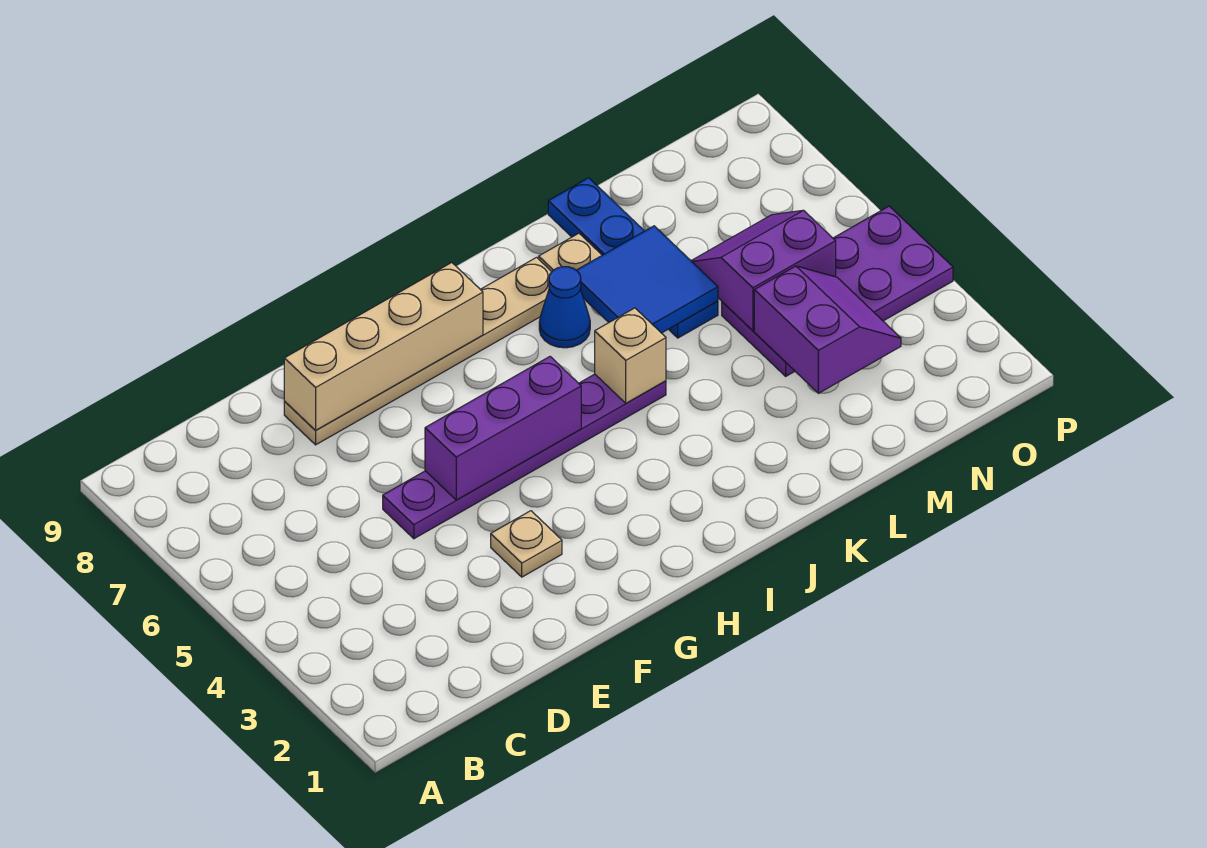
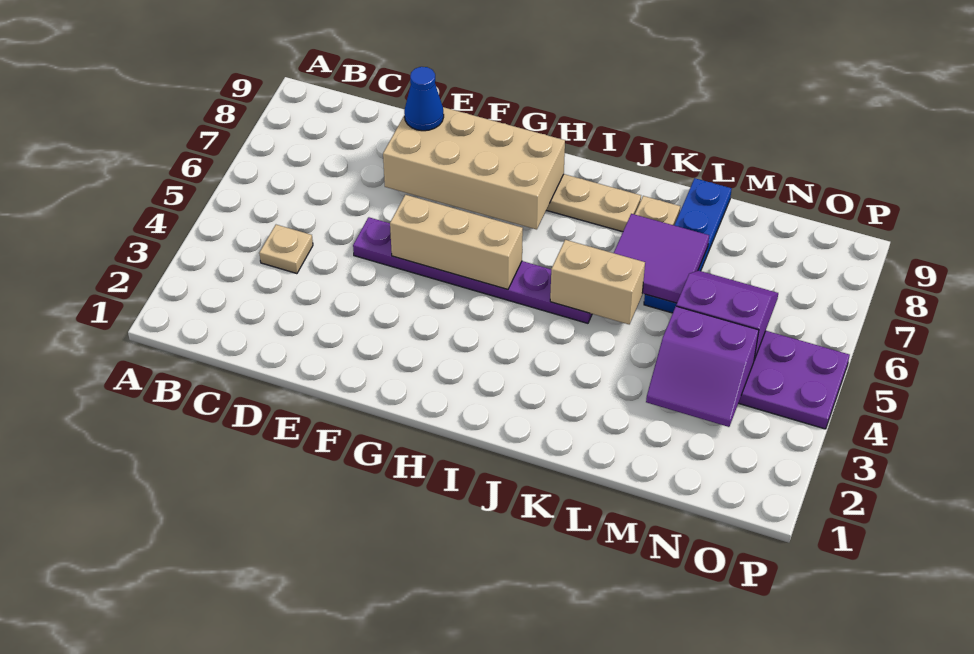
tan brick E8:H8 level 2 -> tan brick E7:H8 level 2
tan plate F3 level 1 -> tan plate C4 level 1
purple brick F5:H5 level 2 -> tan brick F5:H5 level 2
tan brick J5 level 2 -> tan brick J5:K5 level 2
blue cone J7 level 1 -> blue cone E8 level 3
blue tile K6:L7 level 2 -> purple tile K6:L7 level 2
purple slope M3:N4 level 2 top M -> purple slope M3:N4 level 2 top 4

